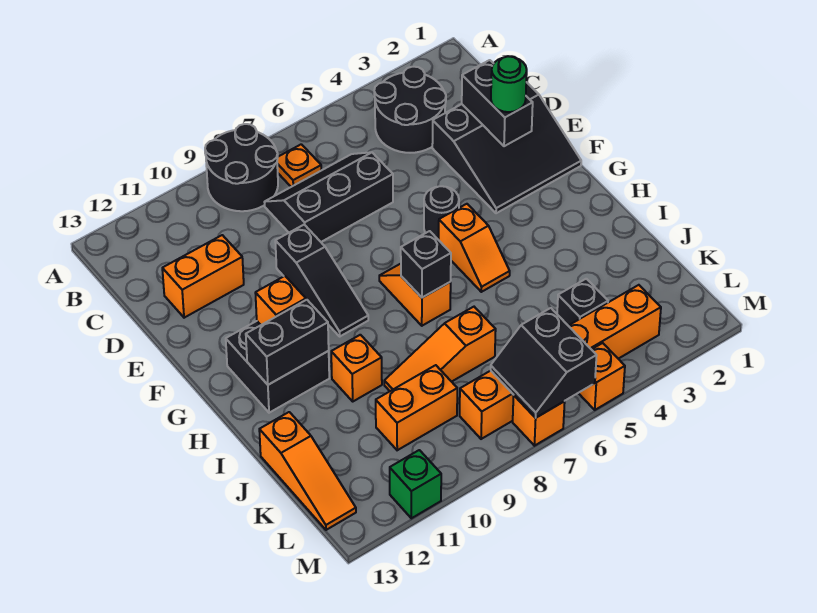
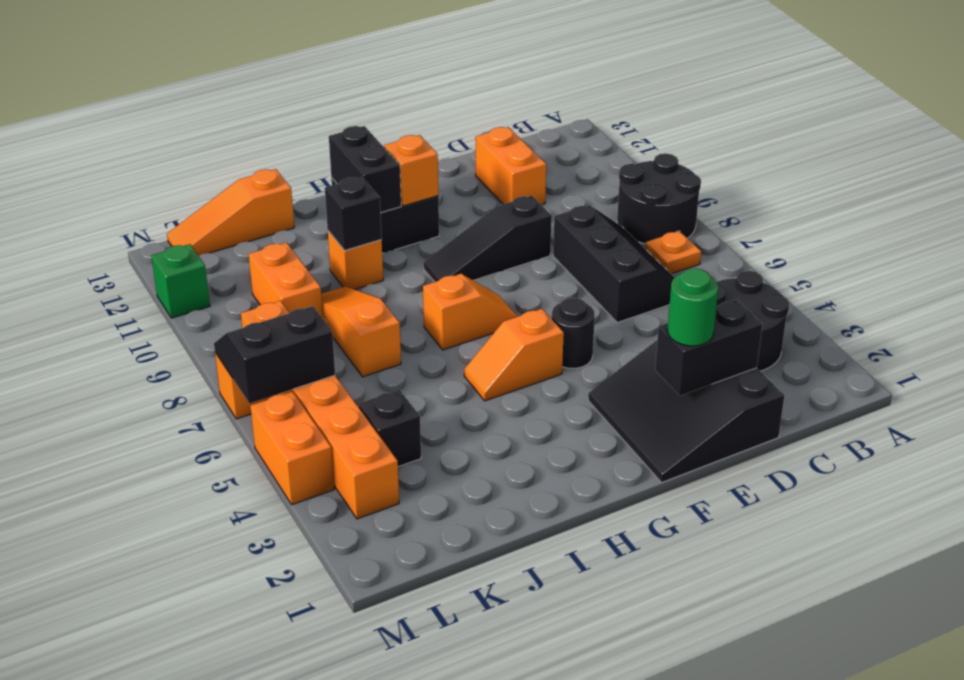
black brick H7 level 2 -> black brick I10 level 2
orange brick M5 level 1 -> orange brick M4:M5 level 1

